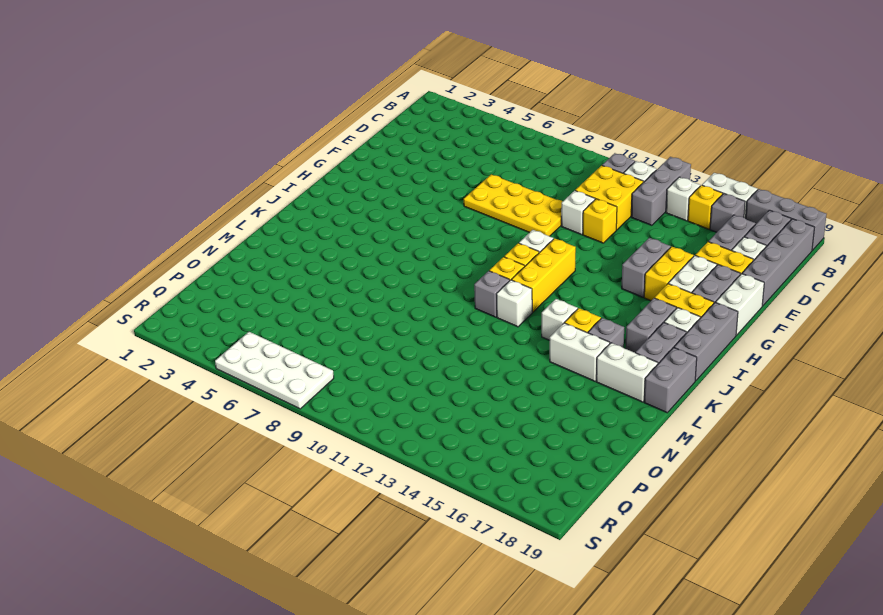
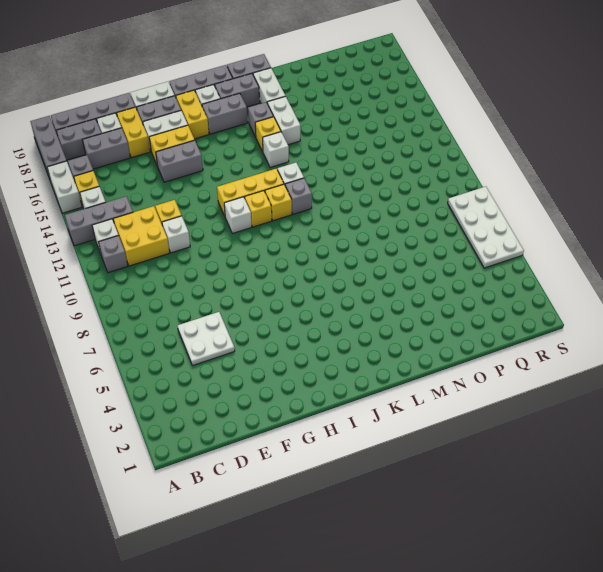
none -> white plate D5:E6 level 1
yellow plate E7:F10 level 1 -> none

